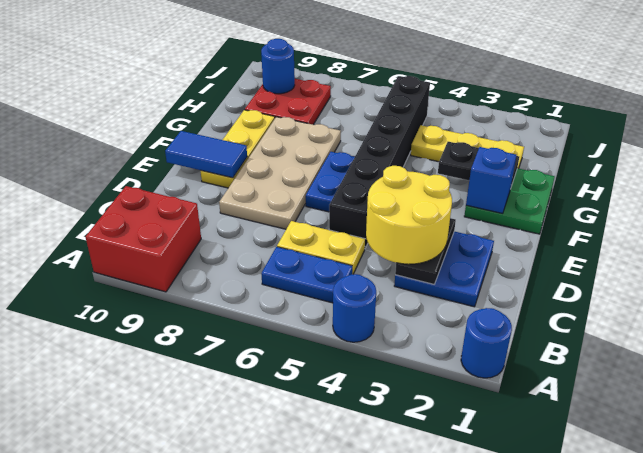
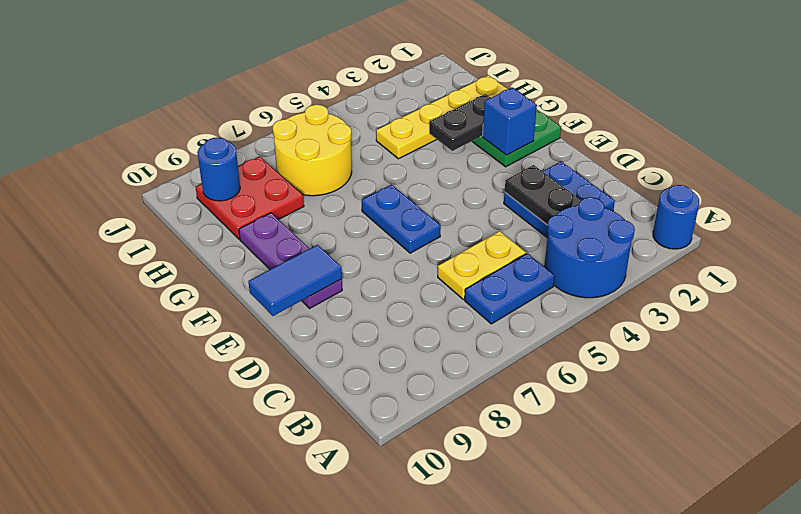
blue round brick A4 level 1 -> blue round brick A3:B4 level 1
red brick A9:B10 level 1 -> none
yellow round brick C3:D4 level 3 -> yellow round brick H6:I7 level 1
black brick D5:I5 level 1 -> none
tan plate D7:G8 level 1 -> none
yellow plate E9:G9 level 1 -> purple plate E9:G9 level 1
yellow plate H2:H4 level 1 -> yellow plate H1:H4 level 1

